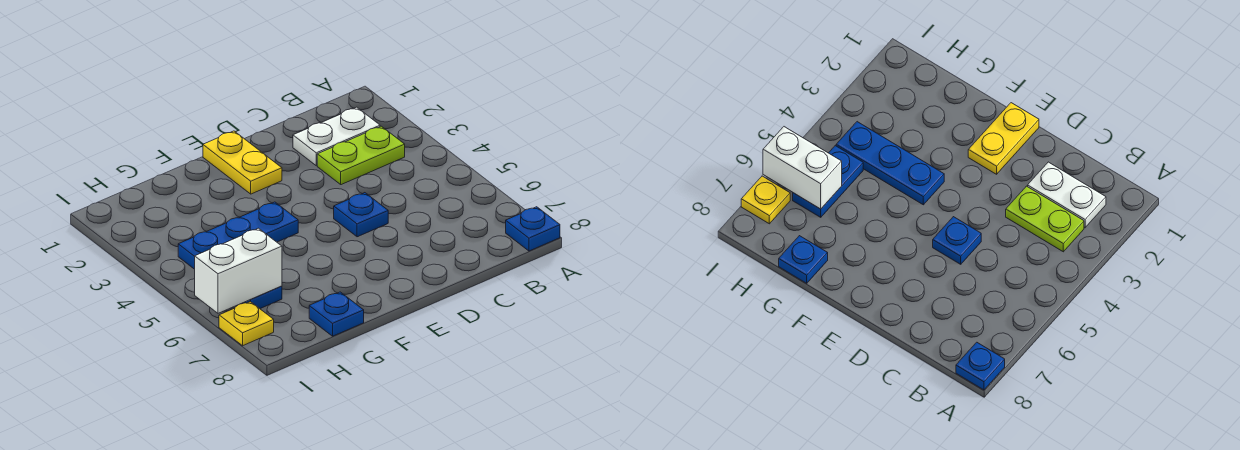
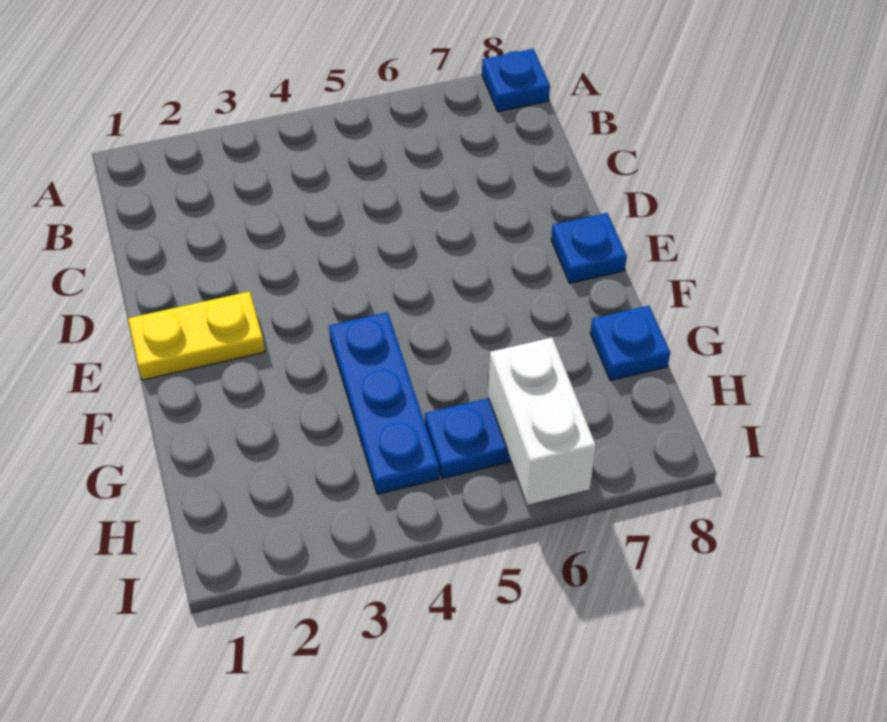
white plate B2:C2 level 1 -> none
lime plate B3:C3 level 1 -> none
blue plate D5 level 1 -> blue plate E8 level 1
yellow plate I7 level 1 -> none

